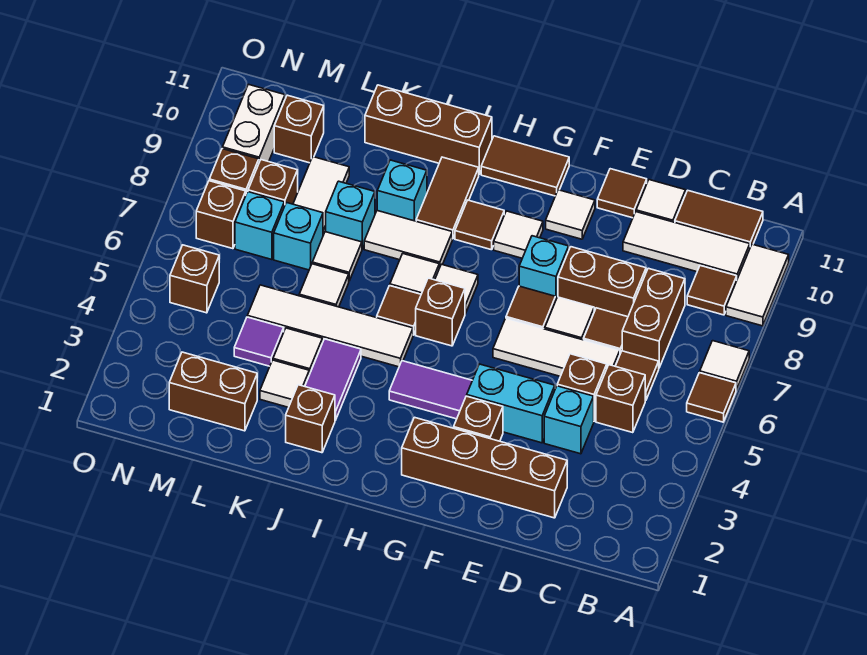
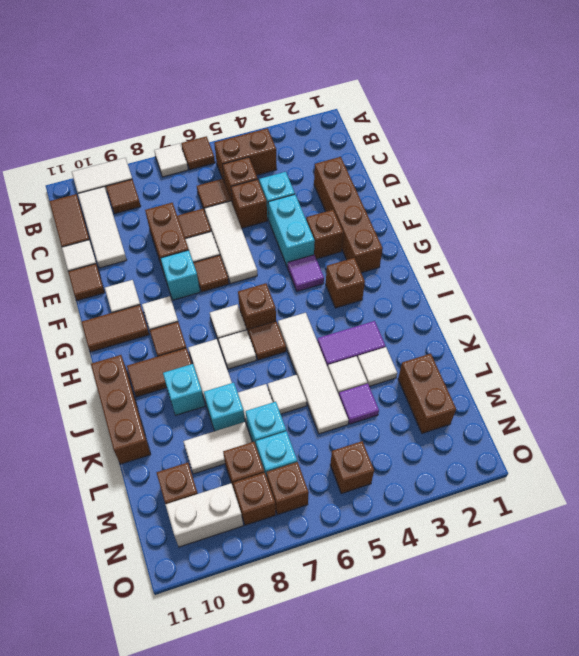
brown brick C7:C8 level 1 -> brown brick B4:B5 level 1
purple tile G4:H4 level 1 -> purple tile G4 level 1
brown tile G11:H11 level 1 -> brown tile G10:G11 level 1
brown brick J2 level 1 -> brown brick H3 level 1

